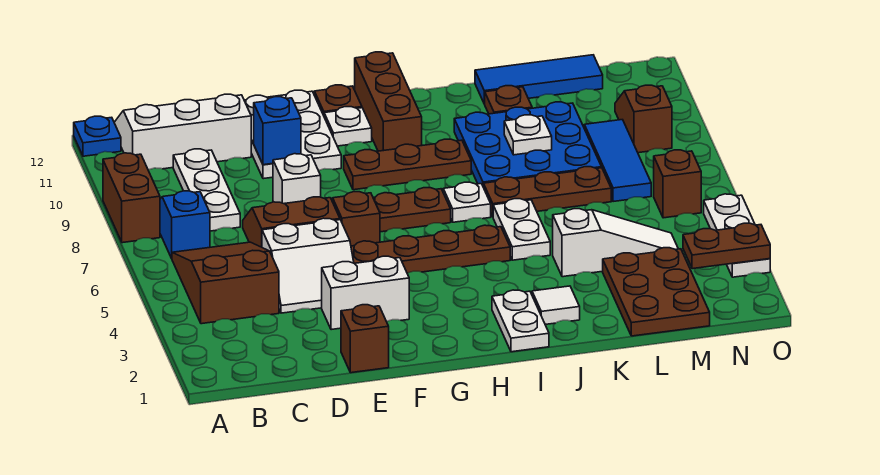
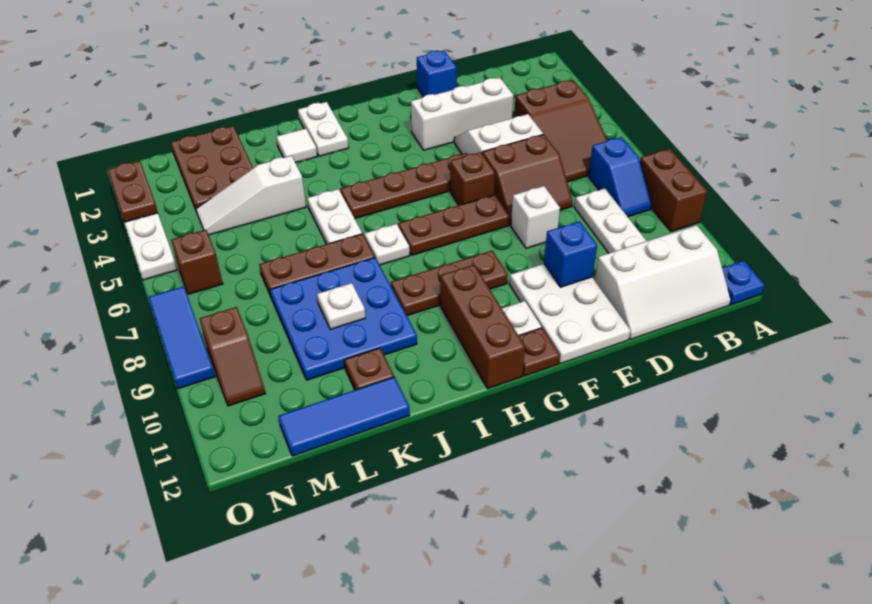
brown brick E1 level 1 -> blue brick E1 level 1
white brick E3:F3 level 1 -> white brick D3:F3 level 1
blue tile M7:M9 level 1 -> blue tile O7:O9 level 1
brown plate N3:O3 level 2 -> brown plate O2:O3 level 2

